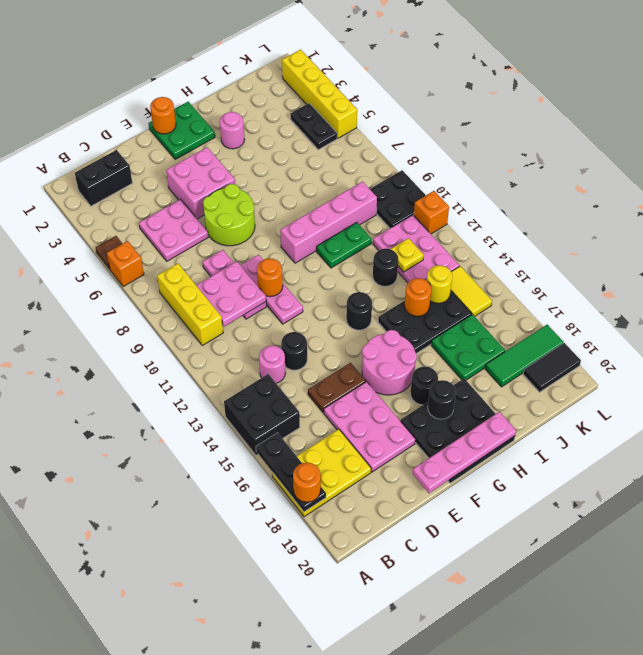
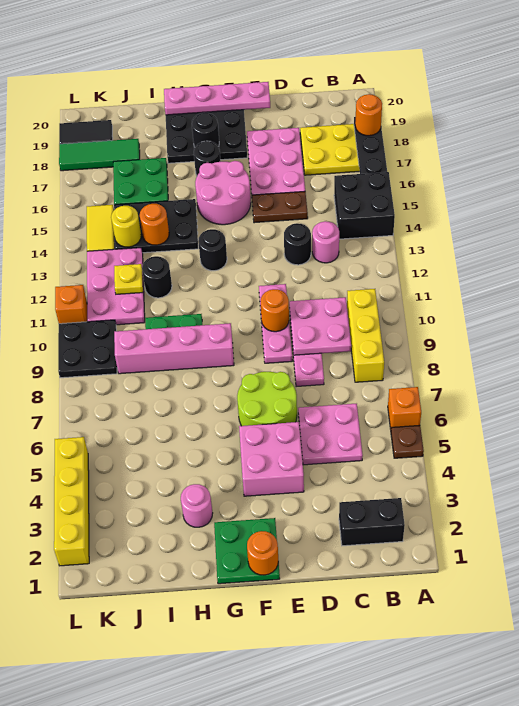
black plate K4:K5 level 1 -> none

